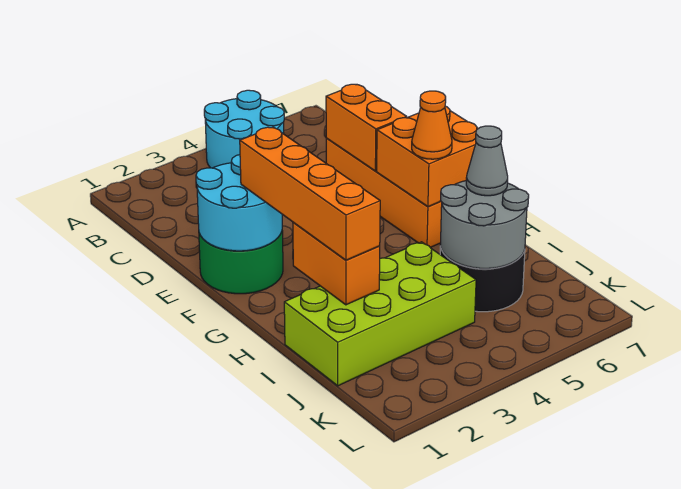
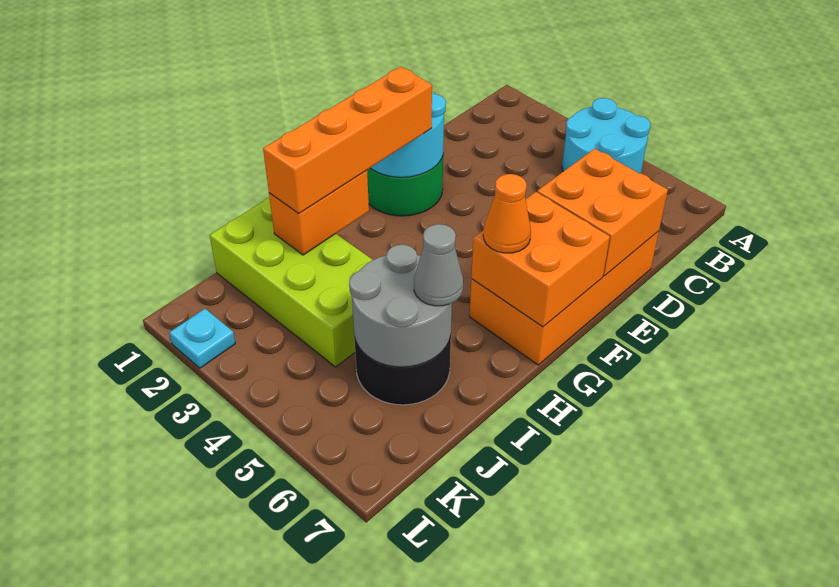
orange brick D6:E6 level 2 -> orange brick D6:E7 level 2
none -> cyan plate L2 level 1

